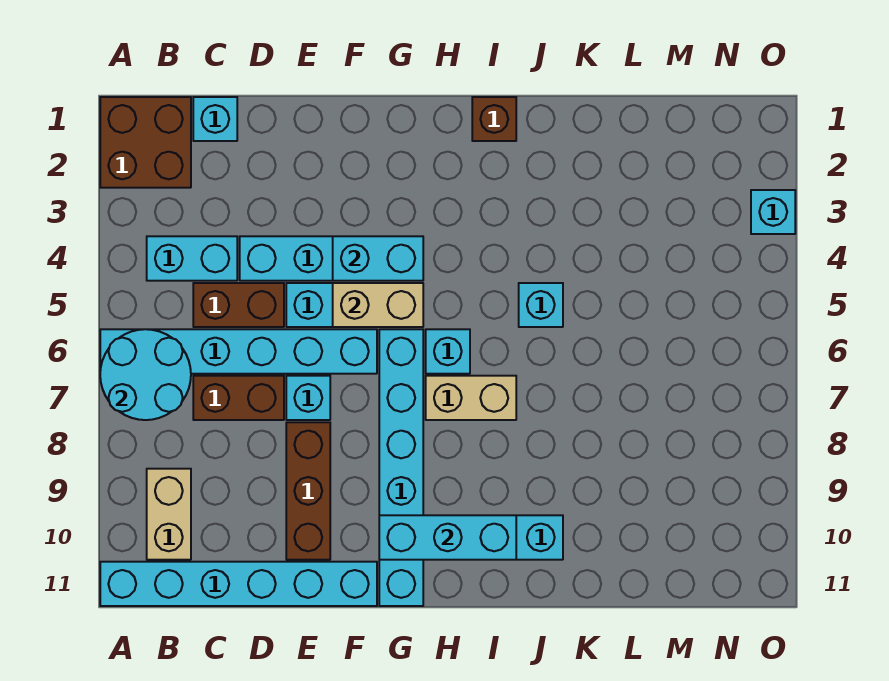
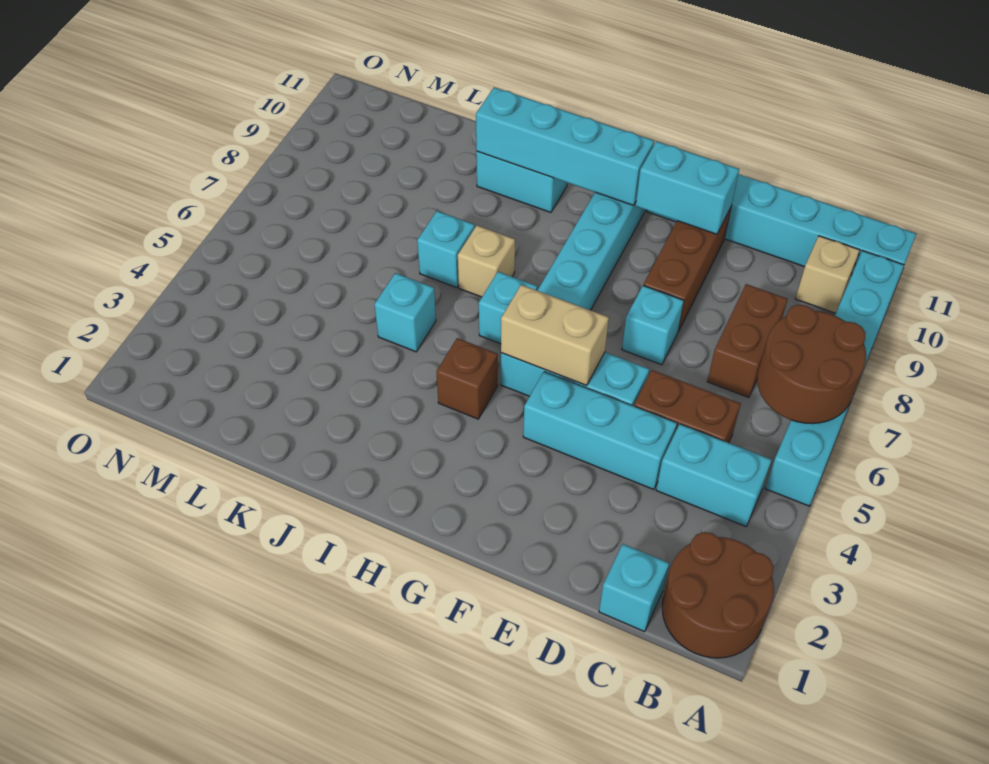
brown brick A1:B2 level 1 -> brown round brick A1:B2 level 1
cyan brick A6:F6 level 1 -> cyan brick A5:A10 level 1
cyan round brick A6:B7 level 2 -> brown round brick A6:B7 level 2
tan brick B9:B10 level 1 -> tan brick B10 level 1
brown brick C7:D7 level 1 -> brown brick C7:C8 level 1
cyan brick F4:G4 level 2 -> cyan brick E10:F10 level 2
cyan brick G10:I10 level 2 -> cyan brick G10:J10 level 2
tan brick H7:I7 level 1 -> tan brick I7 level 1
brown brick I1 level 1 -> brown brick H4 level 1
cyan brick O3 level 1 -> cyan brick J7 level 1

